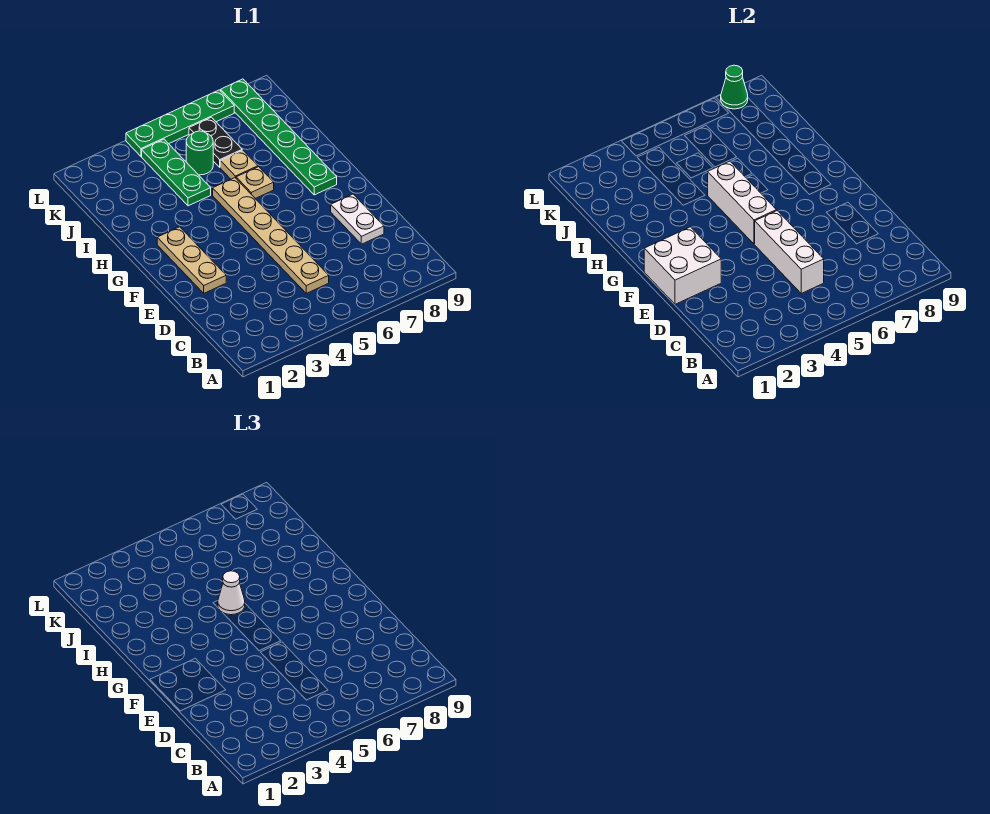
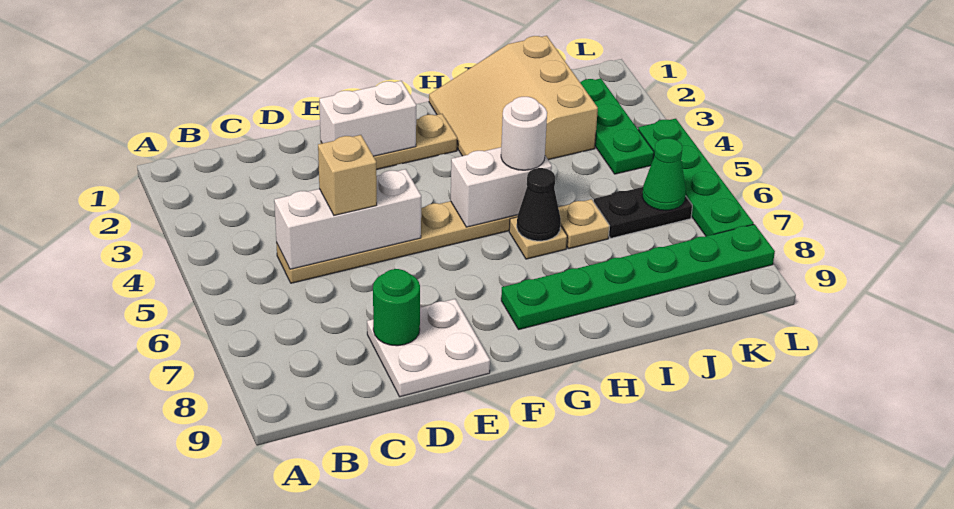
none -> tan brick D5 level 3
white plate D8:E8 level 1 -> white plate D8:E9 level 1
white brick E1:F2 level 2 -> white brick E2:F2 level 2
white brick F5:H5 level 2 -> white brick G5:H5 level 2
none -> tan slope H1:J3 level 1 top J
white cone H5 level 3 -> white round brick H5 level 3
none -> black cone H6 level 2
green plate I4:K4 level 1 -> green plate K2:K4 level 1
green round brick J5 level 1 -> green round brick D8 level 2
green cone L8 level 2 -> green cone K6 level 2

